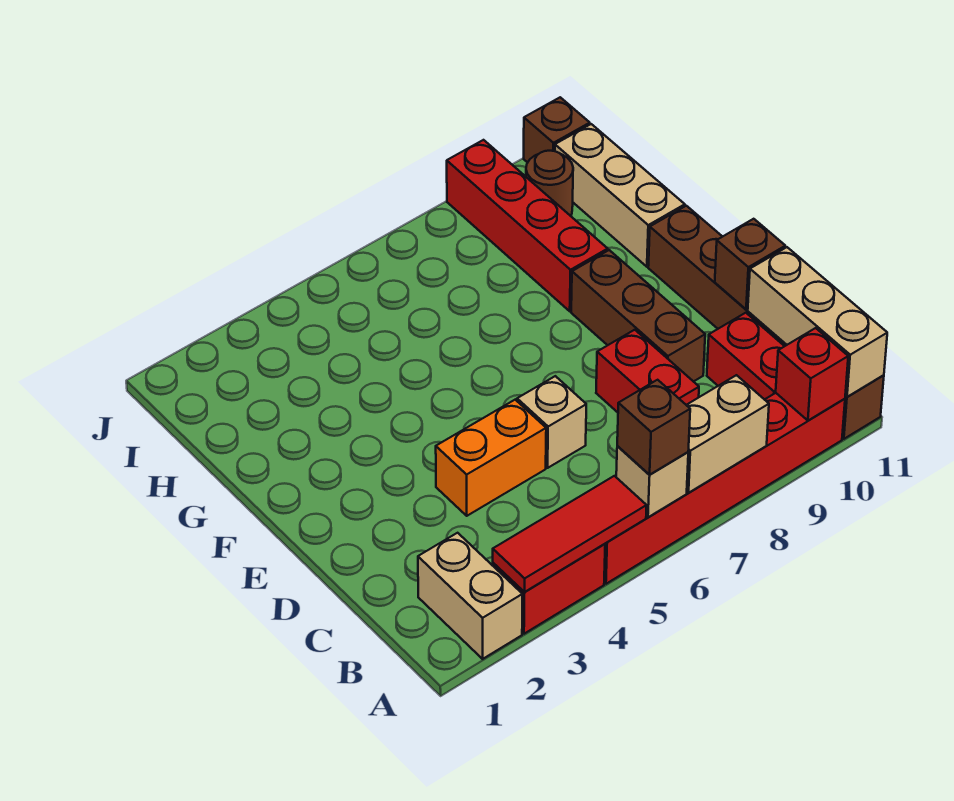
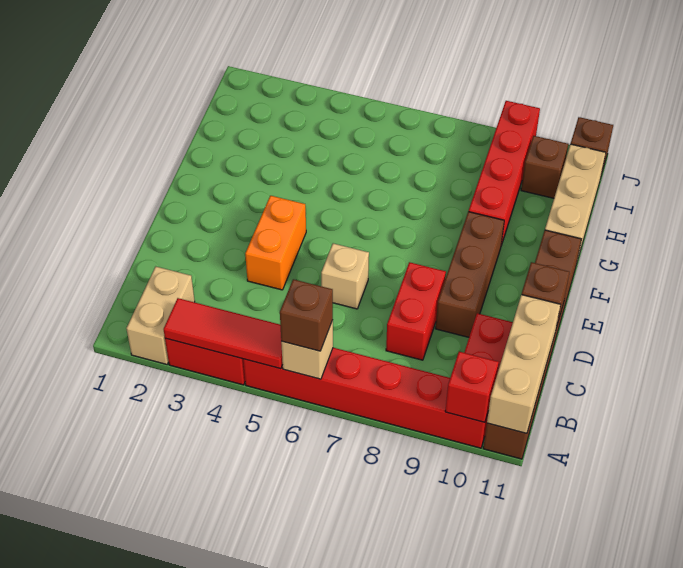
tan brick A7:A8 level 2 -> none
orange brick D4:D5 level 1 -> orange brick D4:E4 level 1
brown round brick I10 level 1 -> brown brick I10 level 1

